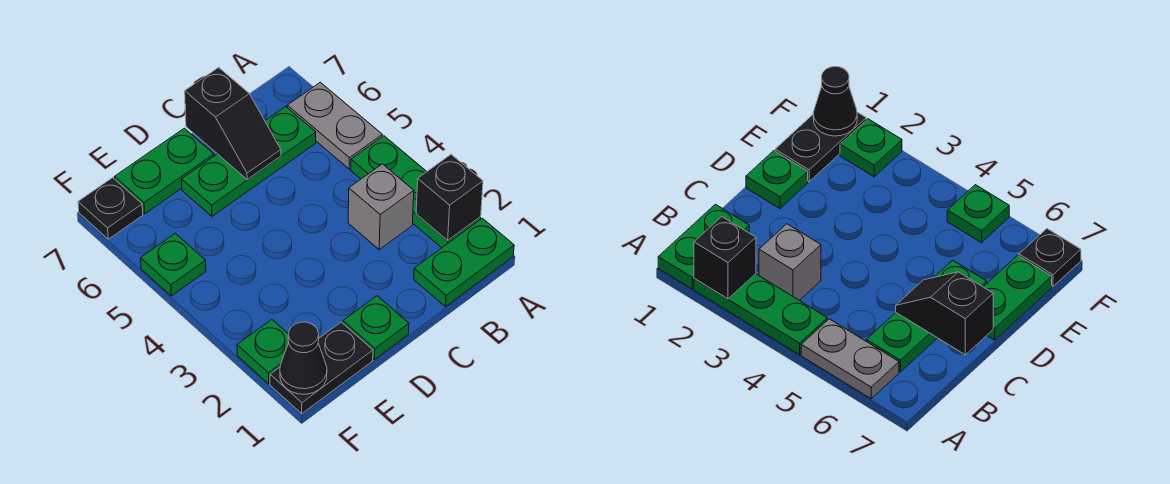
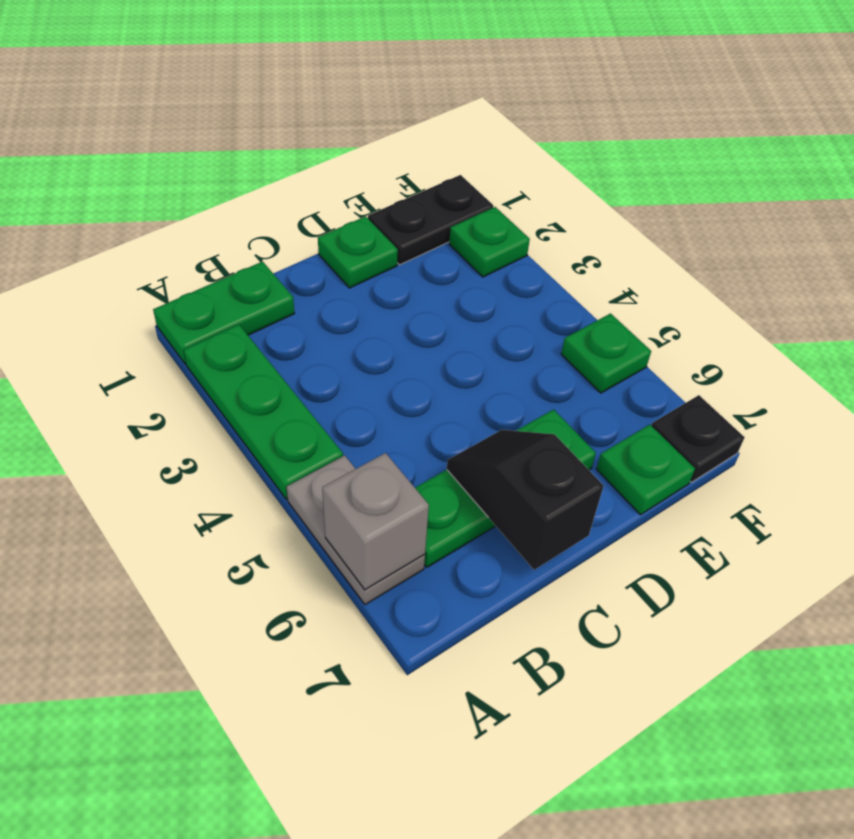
black brick A2 level 2 -> none
grey brick B3 level 1 -> grey brick A6 level 2
green plate D7:E7 level 1 -> green plate E7 level 1
black cone F1 level 2 -> none

